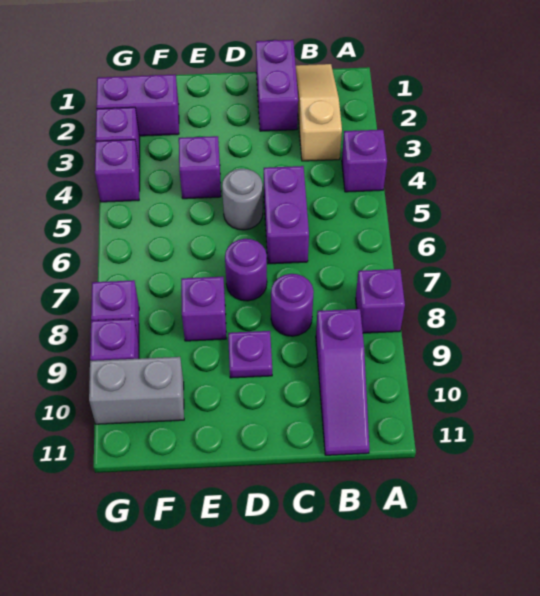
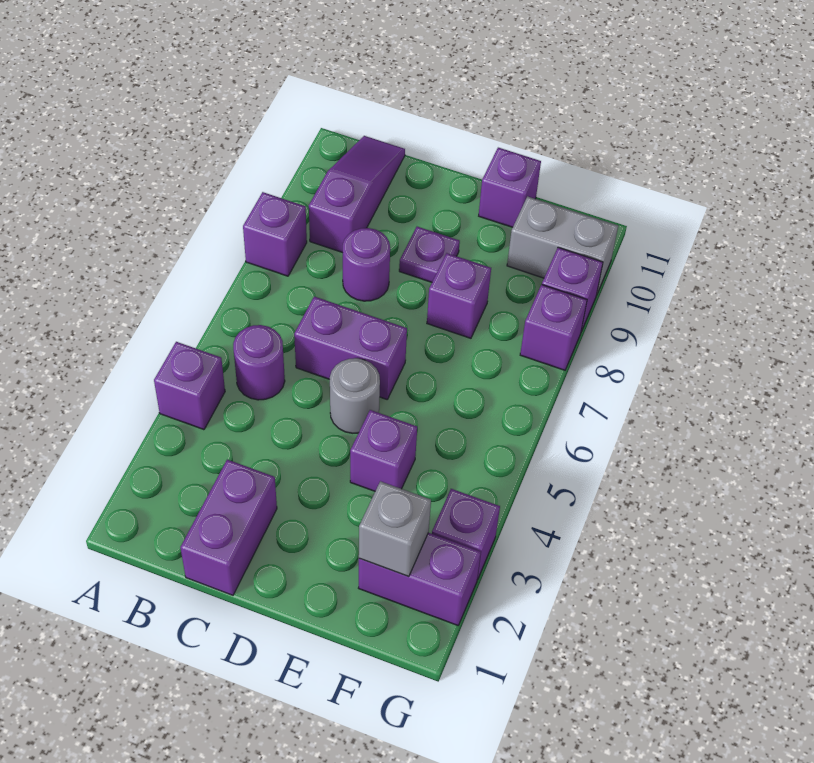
tan slope B1:B3 level 1 top 3 -> none
purple brick C5:C6 level 1 -> purple brick C6:D6 level 1
purple round brick D7 level 1 -> purple round brick B5 level 1
none -> grey brick F2 level 2
purple brick G4 level 1 -> purple brick E11 level 1

